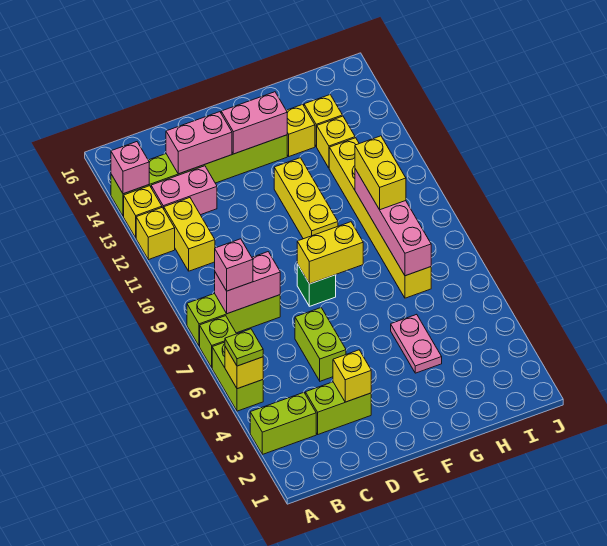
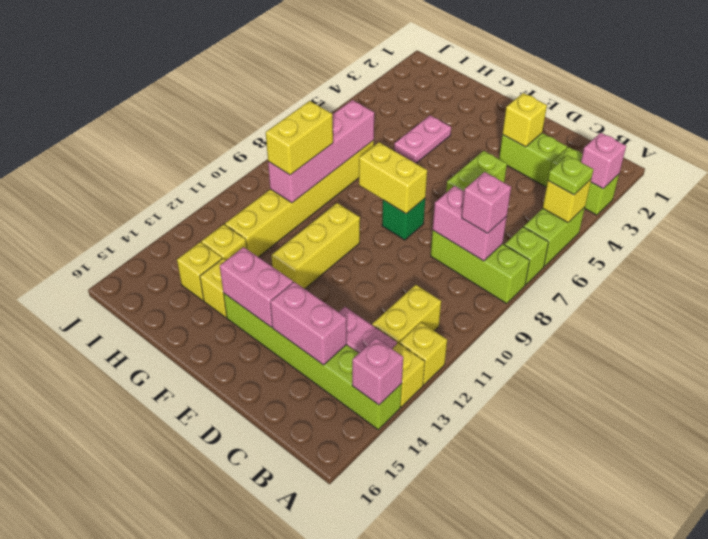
none -> pink brick A3 level 2

